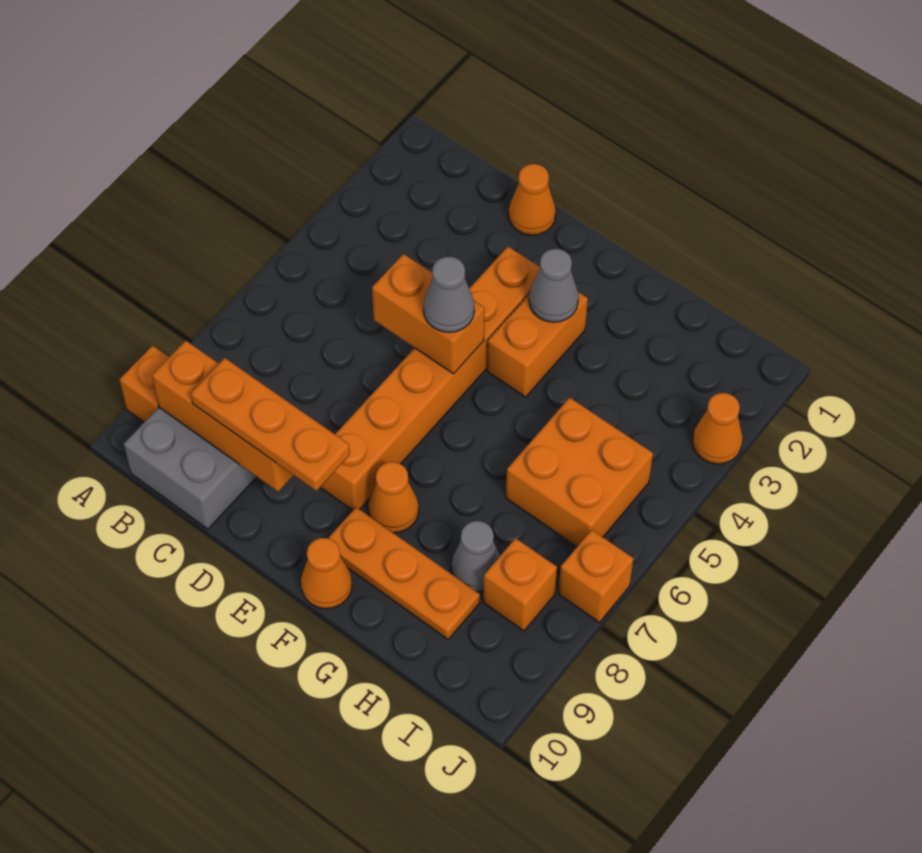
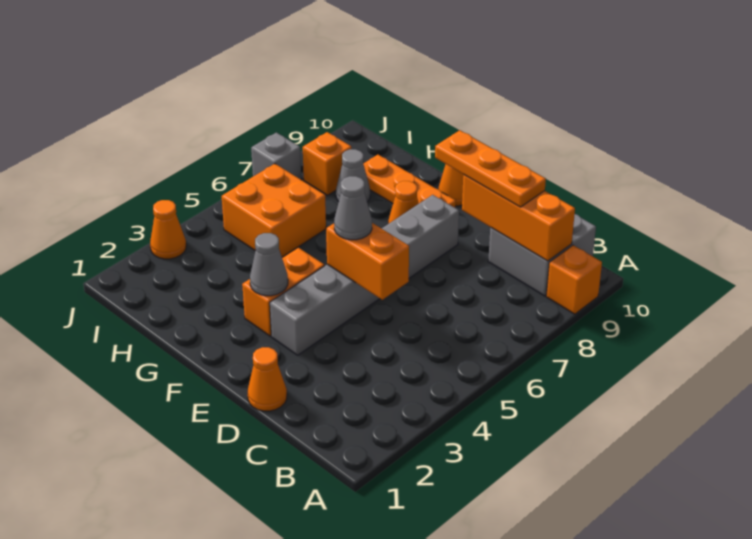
orange brick E3:E8 level 1 -> grey brick E3:E8 level 1
orange brick J7 level 1 -> grey brick J7 level 1

